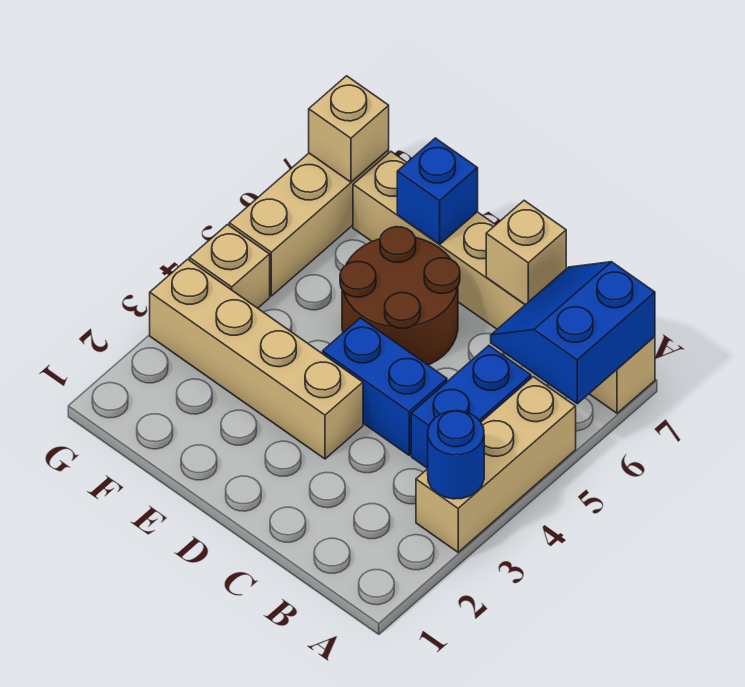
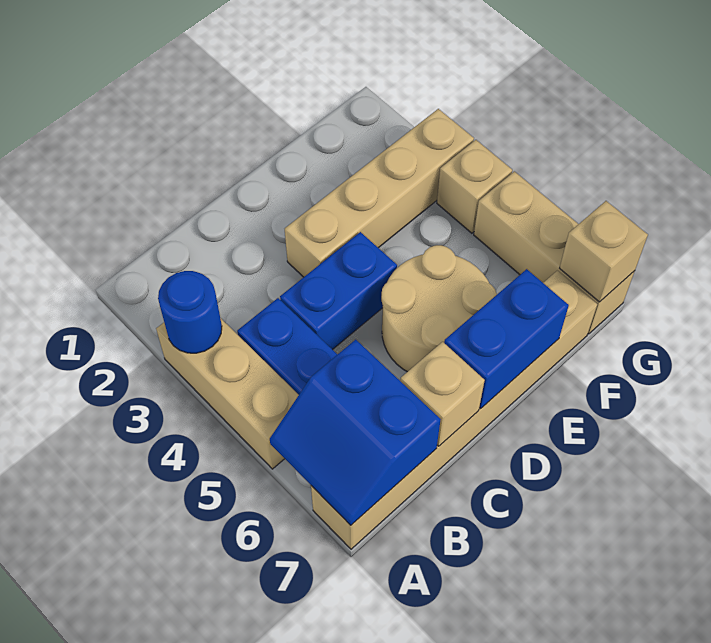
blue slope A6:B7 level 2 top A -> blue slope A6:B7 level 2 top B
brown round brick D5:E6 level 1 -> tan round brick D5:E6 level 1
blue brick E7 level 2 -> blue brick D7:E7 level 2

